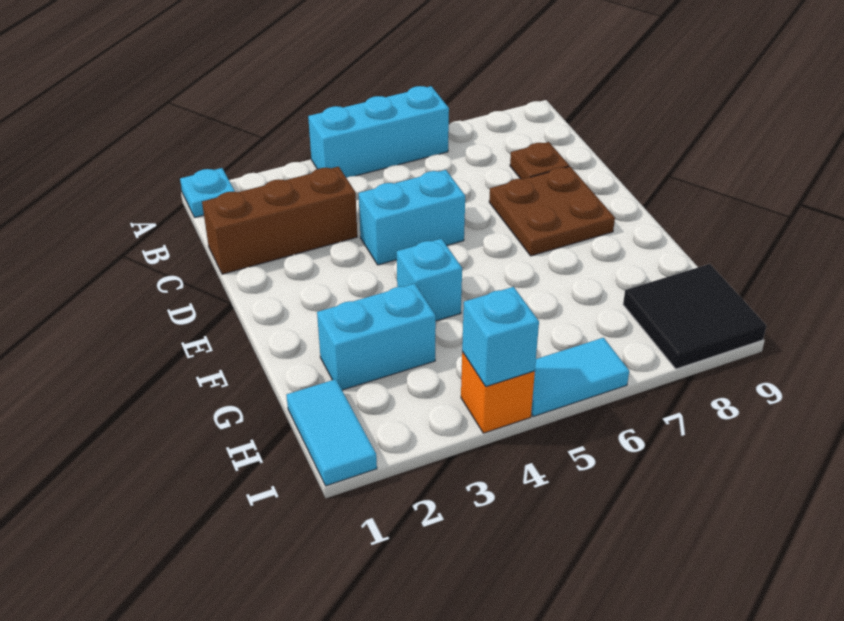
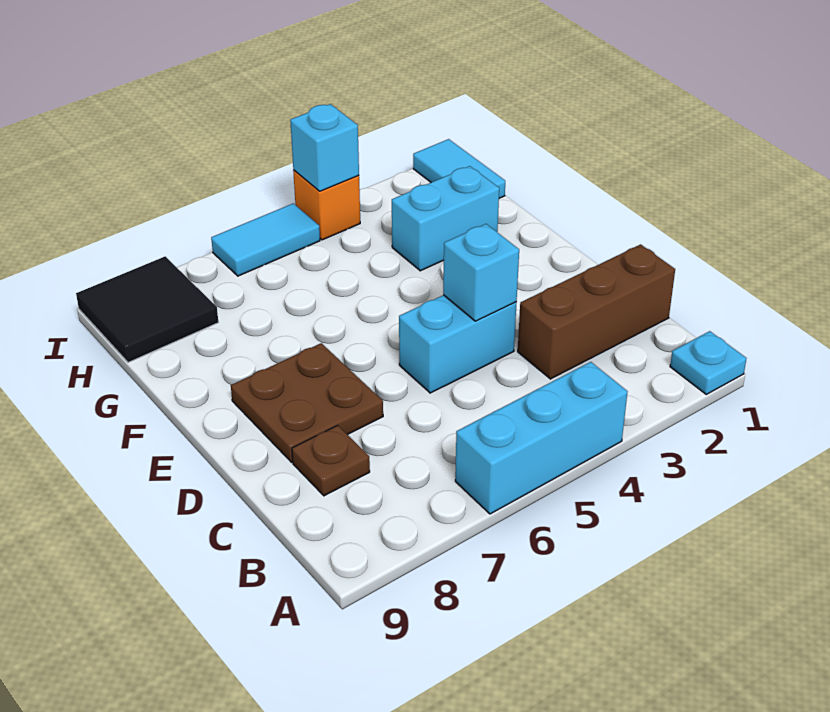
cyan brick F4 level 1 -> cyan brick D4 level 2

